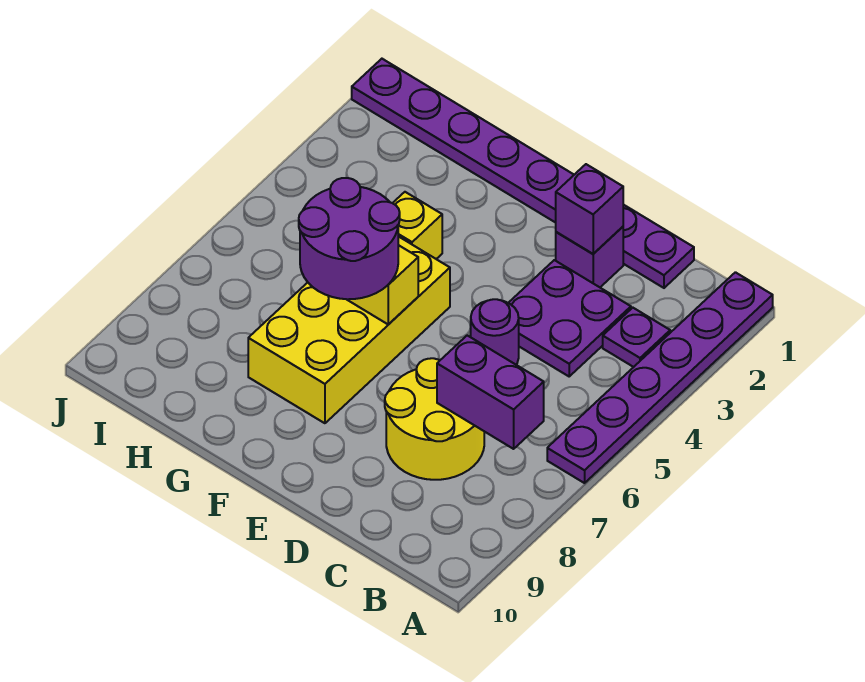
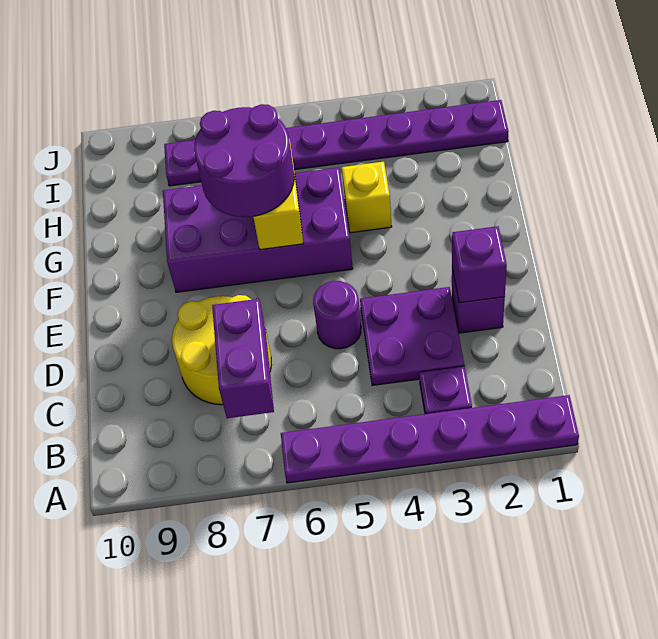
purple plate C1:J1 level 1 -> purple plate I1:I8 level 1
yellow brick F5:G8 level 1 -> purple brick F5:G8 level 1

